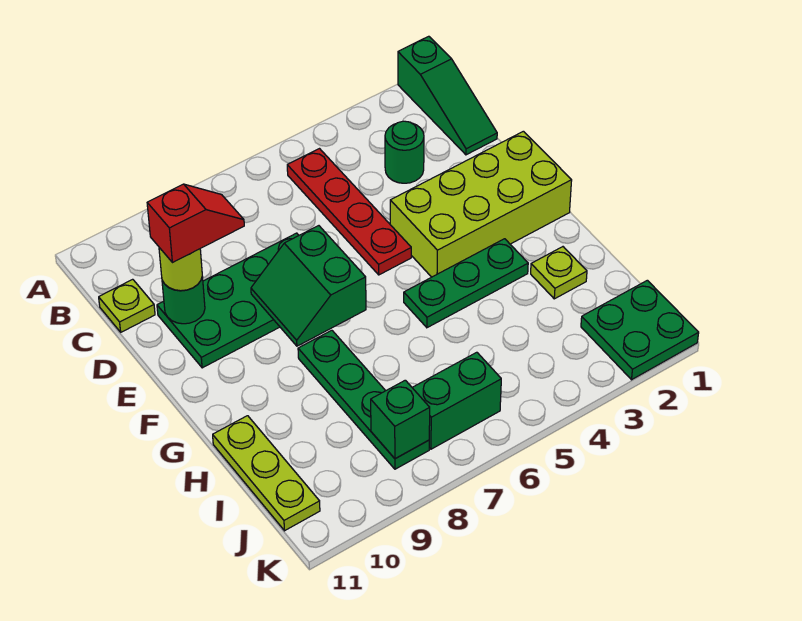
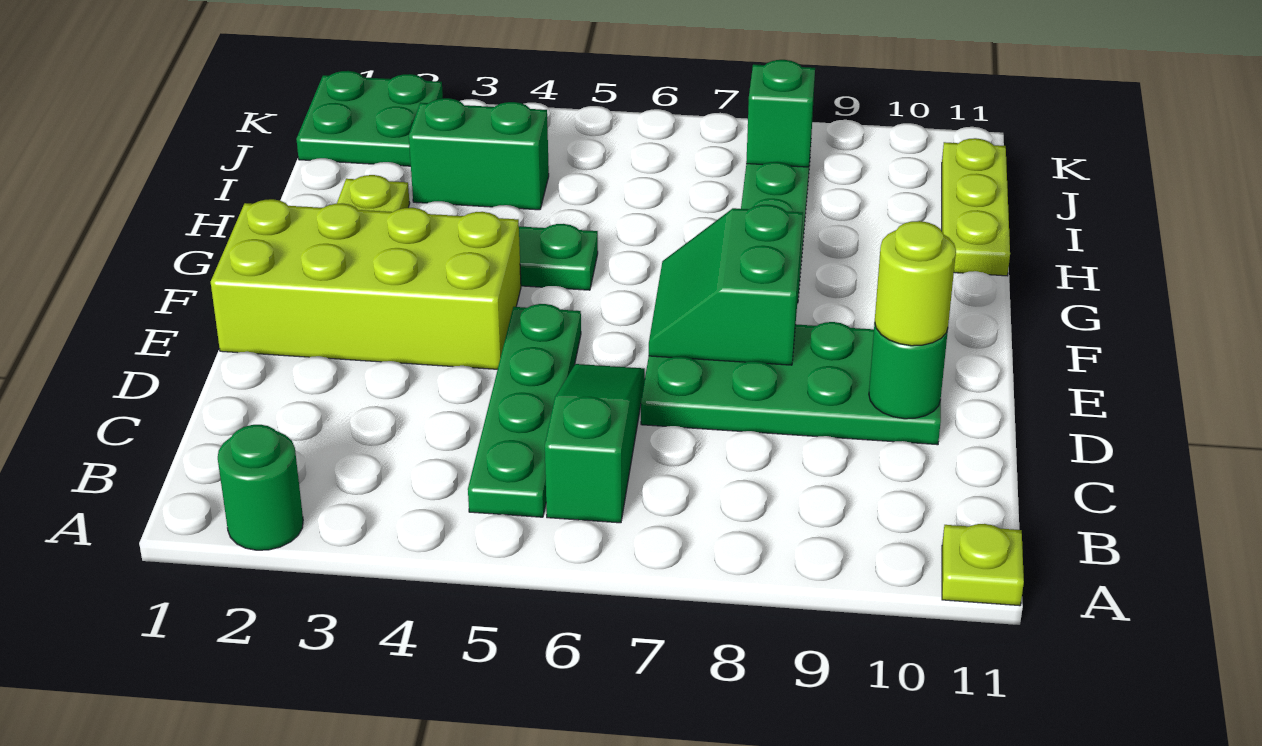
green slope A1:C1 level 1 top A -> green slope B6:D6 level 1 top B
red plate B5:E5 level 1 -> green plate B5:E5 level 1
green round brick C3 level 1 -> green round brick A2 level 1
lime plate C11 level 1 -> lime plate A11 level 1
red slope D9:D10 level 4 top 10 -> none
green slope E7:F8 level 2 top 7 -> green slope E7:F8 level 2 top 8
green brick J6:J7 level 1 -> green brick I3:I4 level 1

